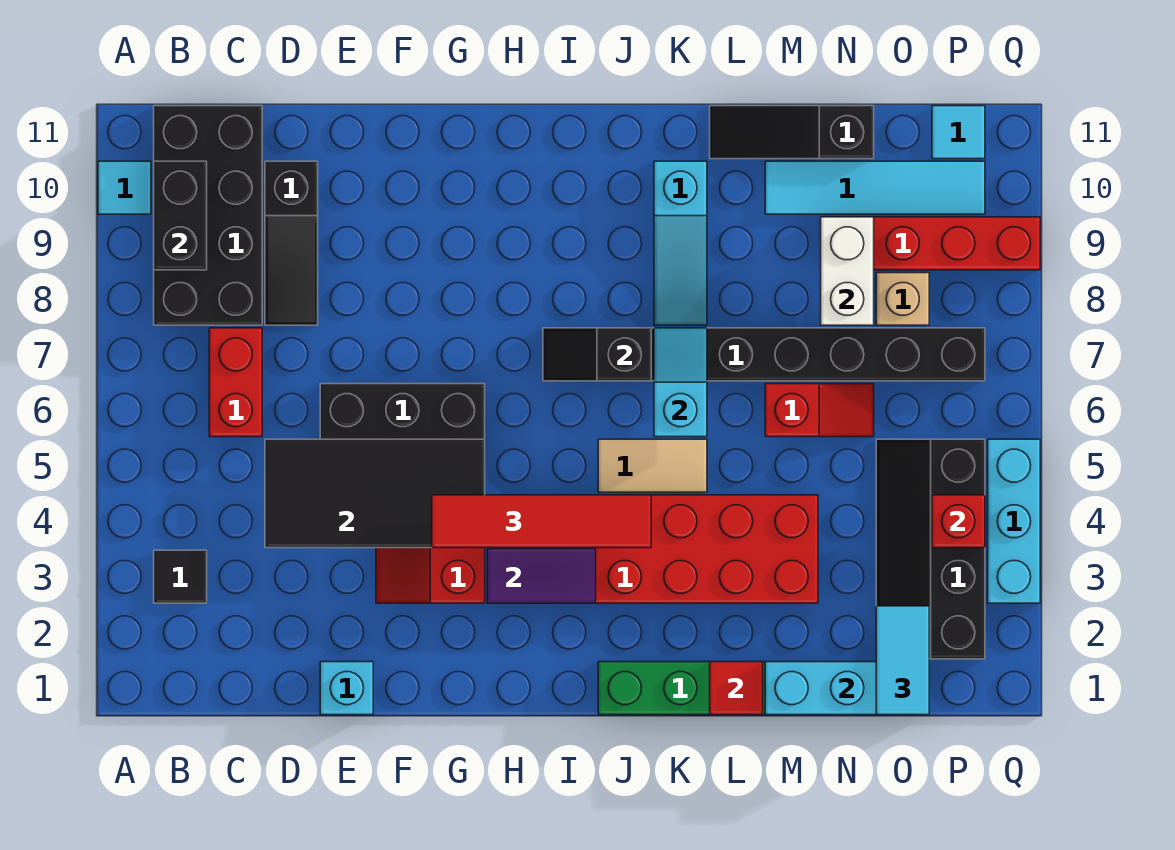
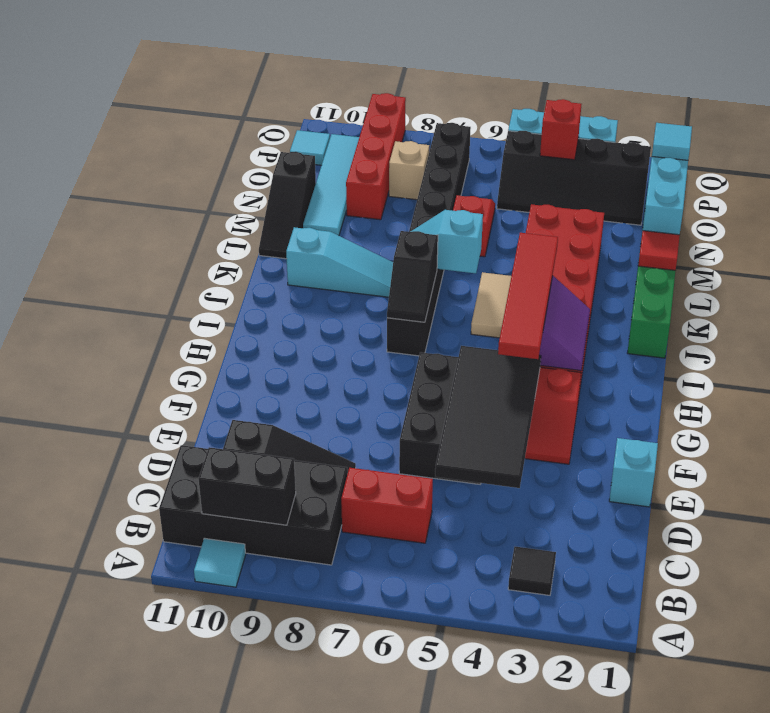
white brick N8:N9 level 2 -> none
cyan tile O1:O2 level 3 -> cyan tile O1 level 3

